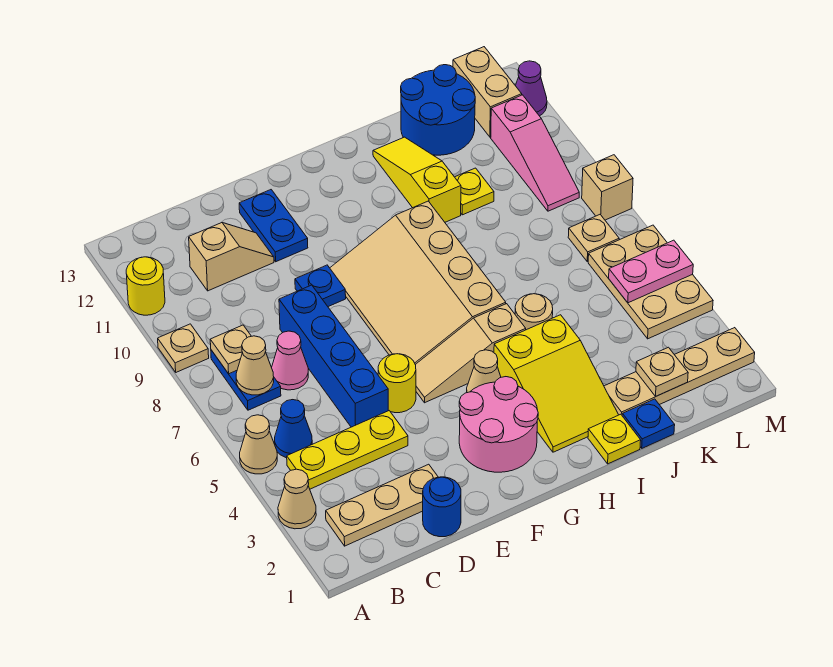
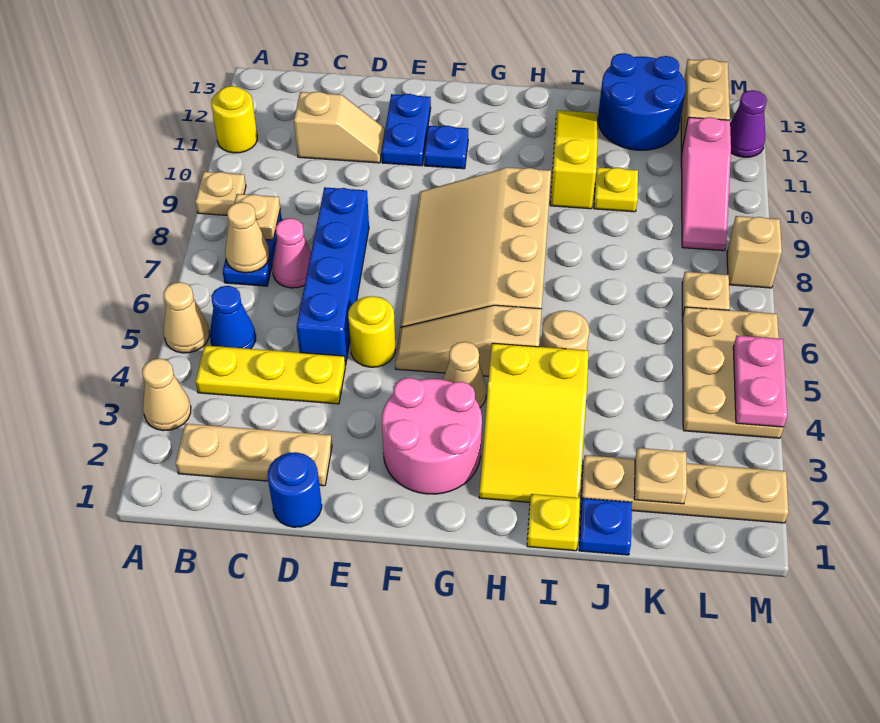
blue plate E9 level 1 -> blue plate F11 level 1
pink plate L5:M5 level 2 -> pink plate M4:M5 level 2

